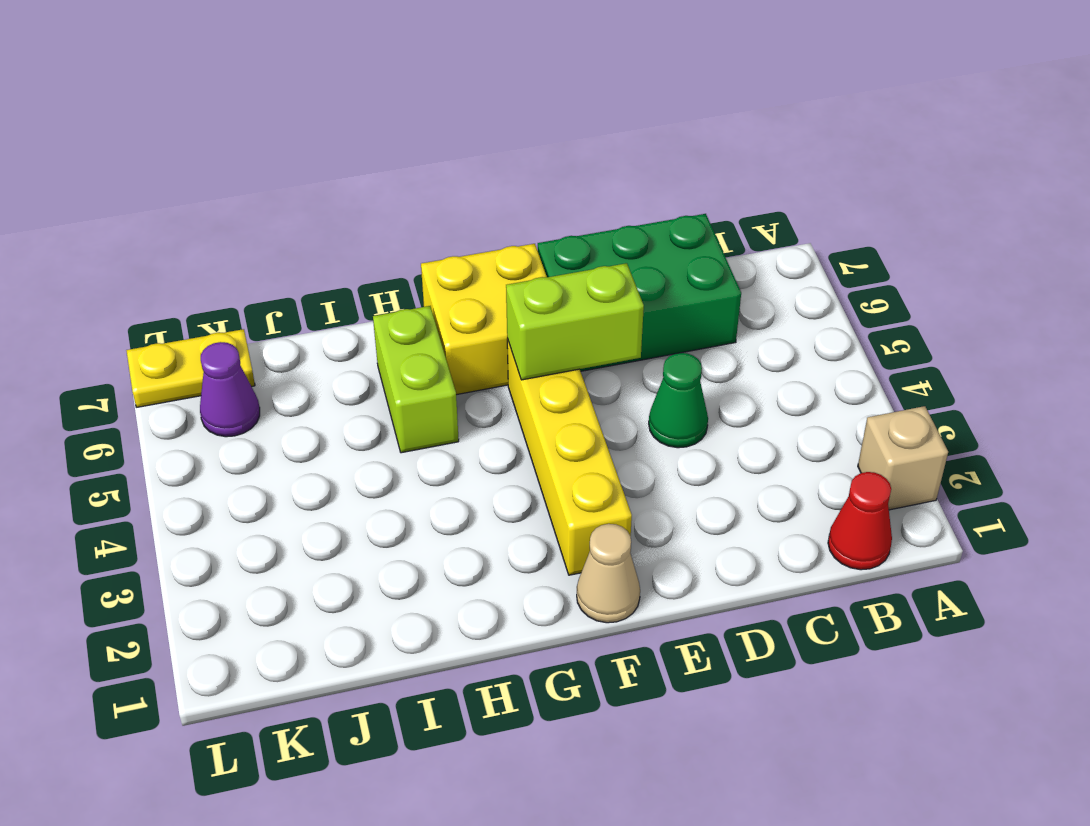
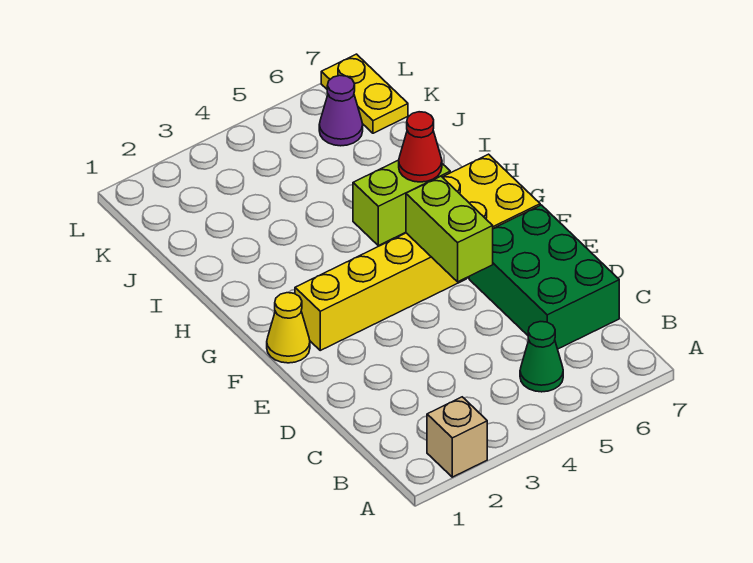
red cone B1 level 1 -> red cone H6 level 2
green cone D4 level 1 -> green cone B5 level 1
tan cone F1 level 1 -> yellow cone F1 level 1

